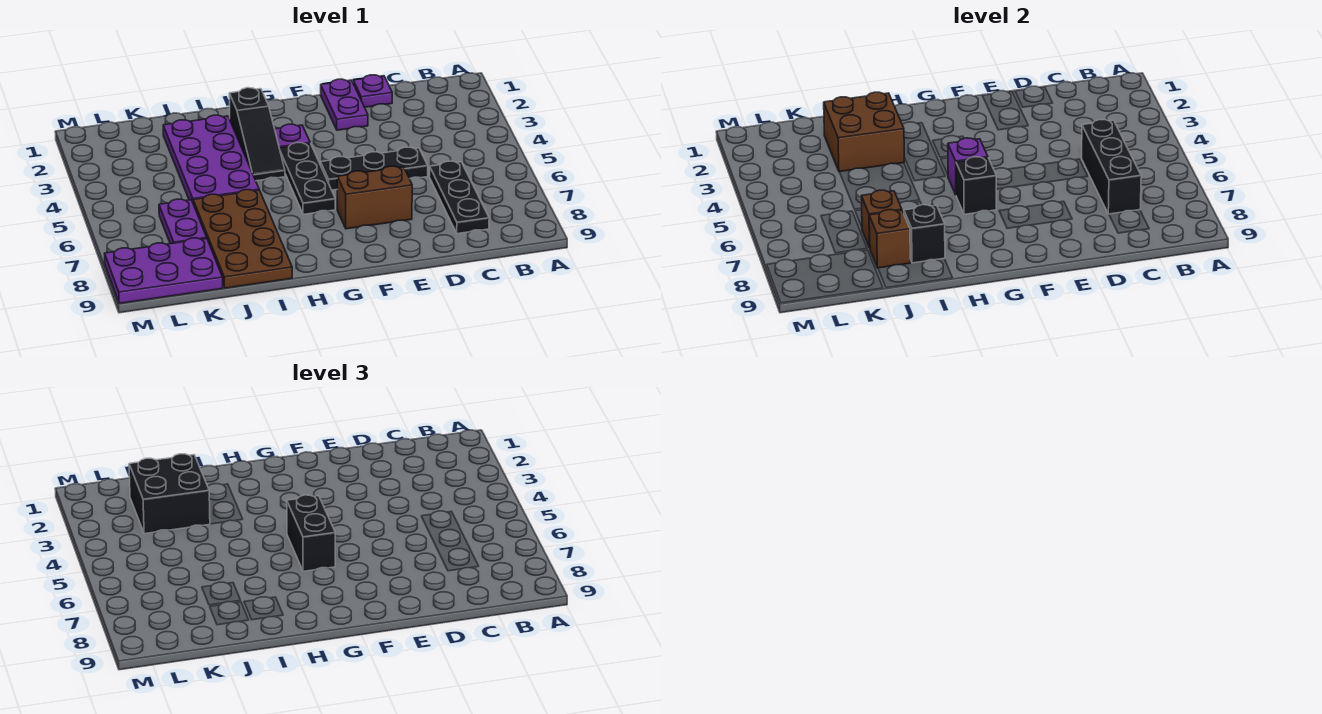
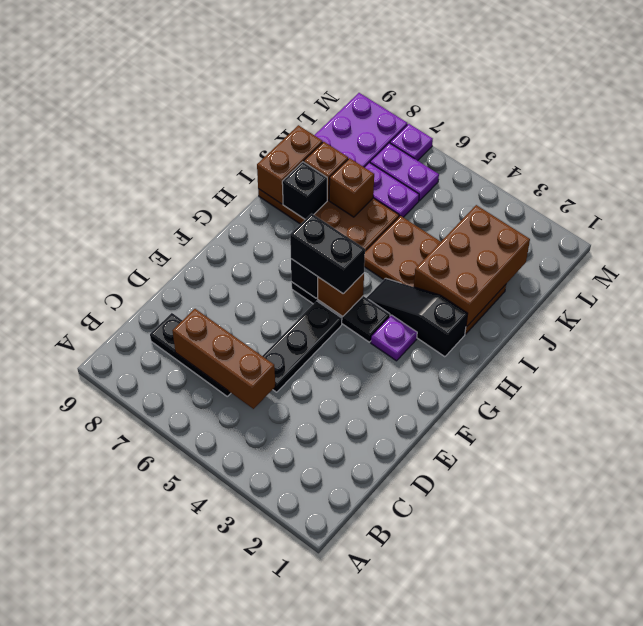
black brick C5:C7 level 2 -> brown brick C5:C7 level 2
purple plate D1 level 1 -> purple plate M7 level 1
purple plate E1:E2 level 1 -> purple plate L6:L7 level 1
brown brick E7:F7 level 1 -> brown brick I9:J9 level 2
purple brick G5 level 2 -> brown brick G5 level 2
purple plate I2:J5 level 1 -> brown plate I2:J5 level 1
brown brick I2:J3 level 2 -> brown brick I2:K3 level 2
black brick J2:K3 level 3 -> none

